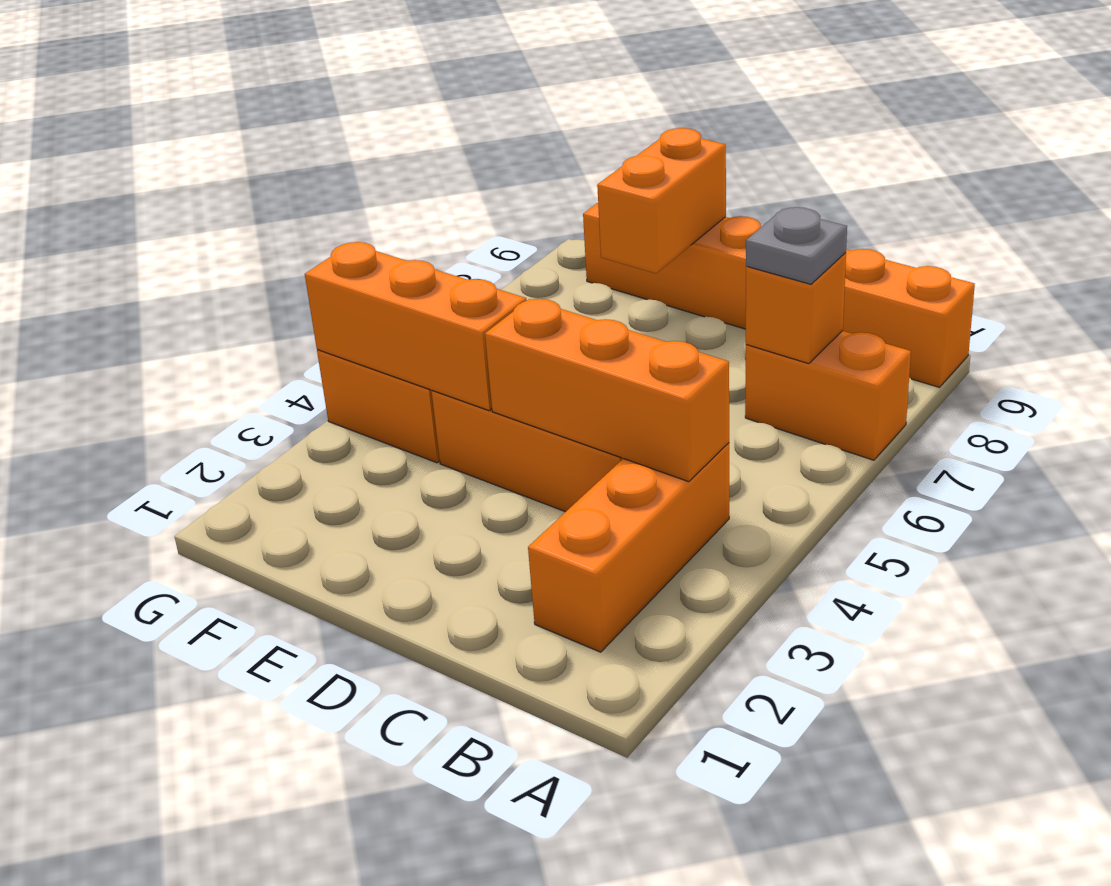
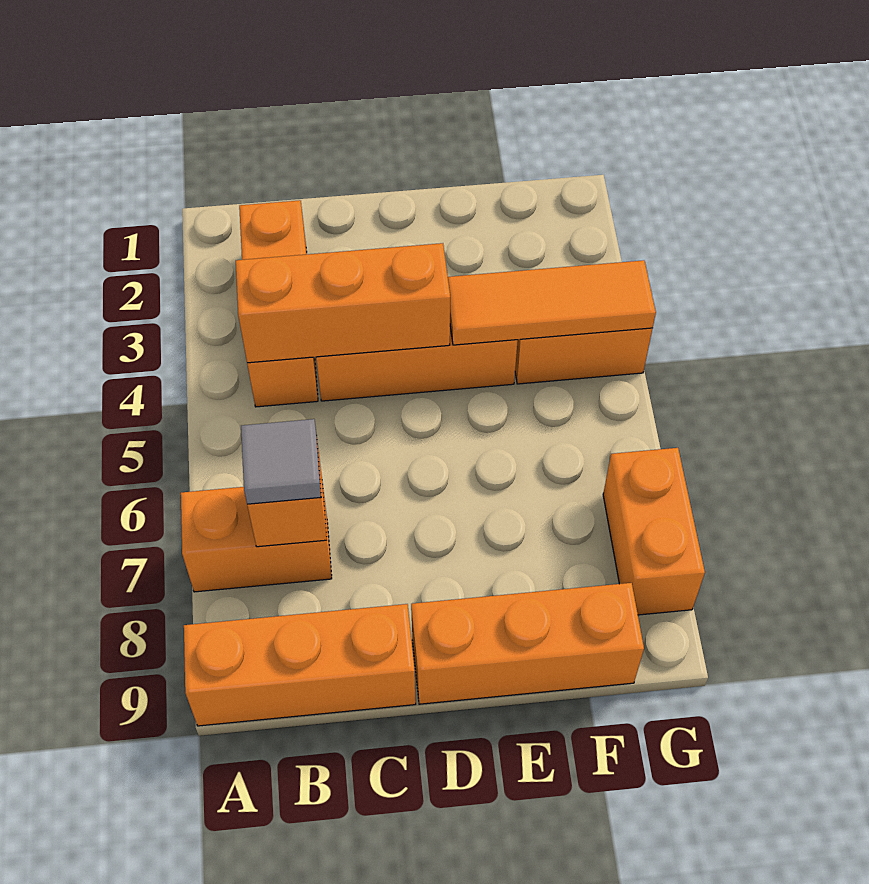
grey plate B7 level 3 -> grey tile B7 level 3
orange brick E4:G4 level 2 -> orange tile E4:G4 level 2
orange brick E8:E9 level 2 -> orange brick G7:G8 level 1

